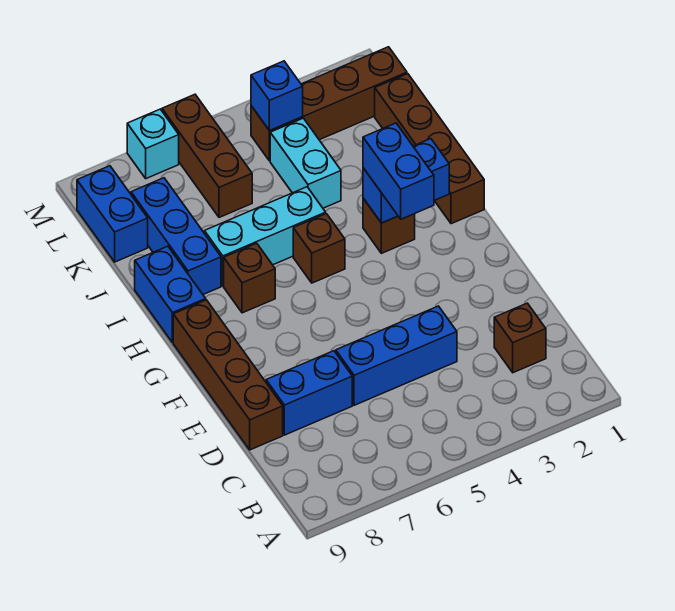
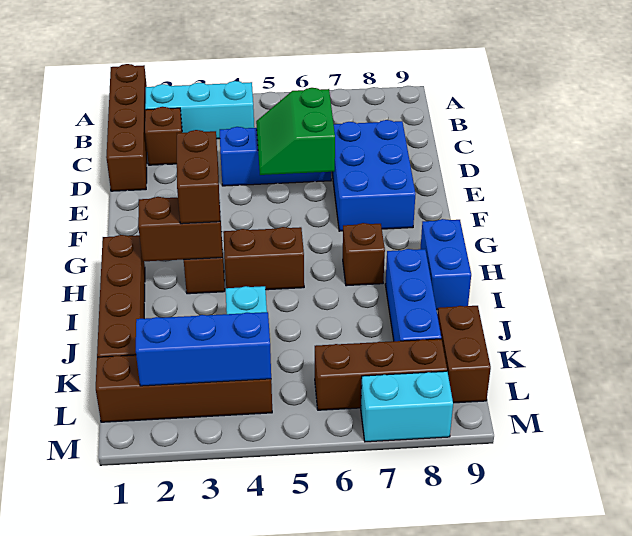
none -> green slope D5:E6 level 2 top 6
blue brick D7:D8 level 1 -> blue brick D7:F8 level 1
brown brick D9:G9 level 1 -> brown brick A1:D1 level 1
blue brick G3:H3 level 3 -> brown brick G3:H3 level 3
blue brick H2:H3 level 2 -> brown brick H2:H3 level 2
brown brick H5 level 1 -> brown brick H4:H5 level 1
cyan brick I5:I7 level 1 -> cyan brick B2:B4 level 1
brown brick K6:M6 level 1 -> brown brick L6:L8 level 1
blue brick K9:L9 level 1 -> brown brick K9:L9 level 1
blue brick L4 level 2 -> blue brick L2:L4 level 2
cyan brick M7 level 1 -> cyan brick M7:M8 level 1

